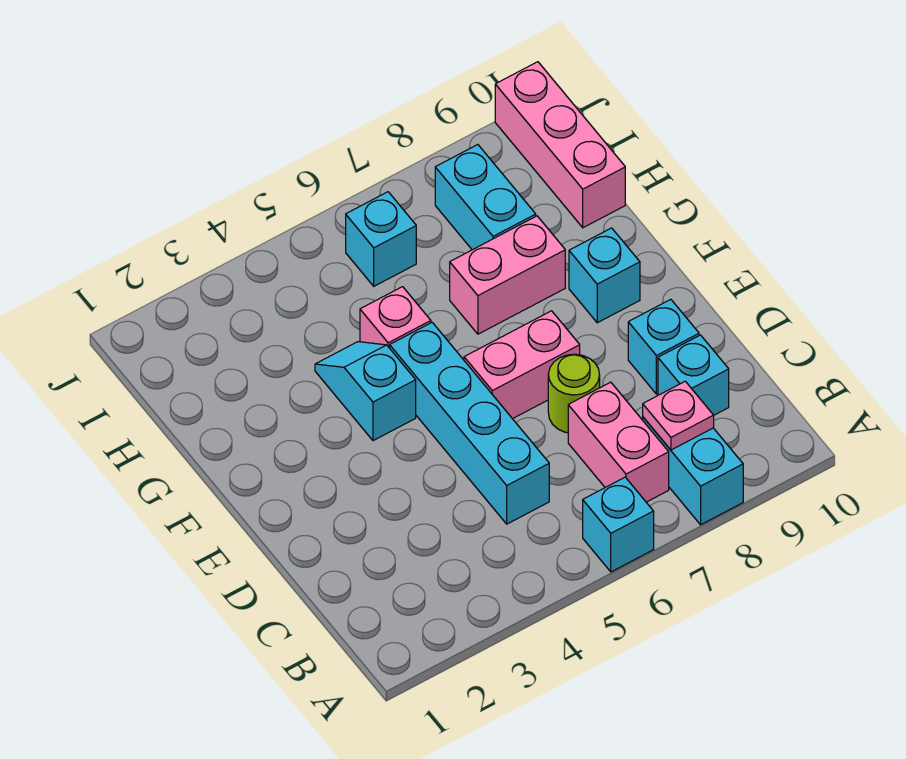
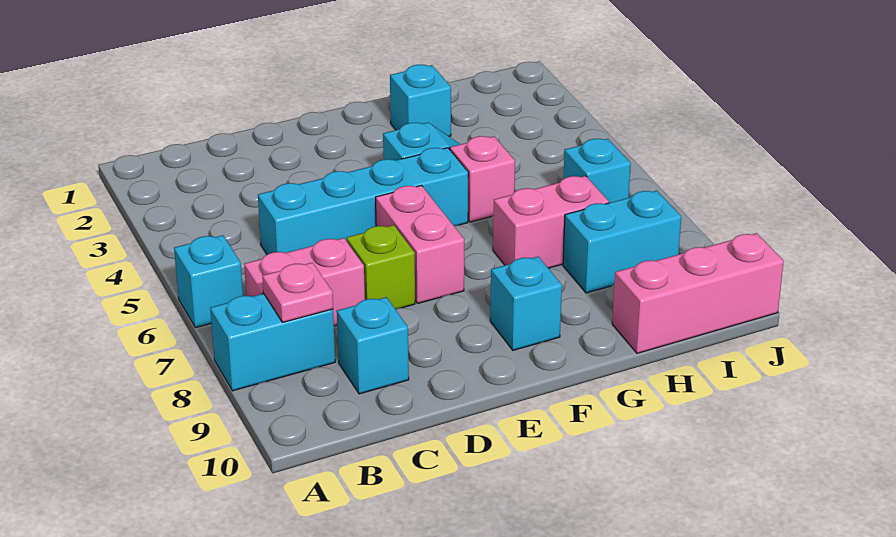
lime round brick D7 level 1 -> lime brick D7 level 1
cyan brick D9 level 1 -> cyan brick G2 level 1
pink brick G7:G8 level 1 -> pink brick G7:H7 level 1

